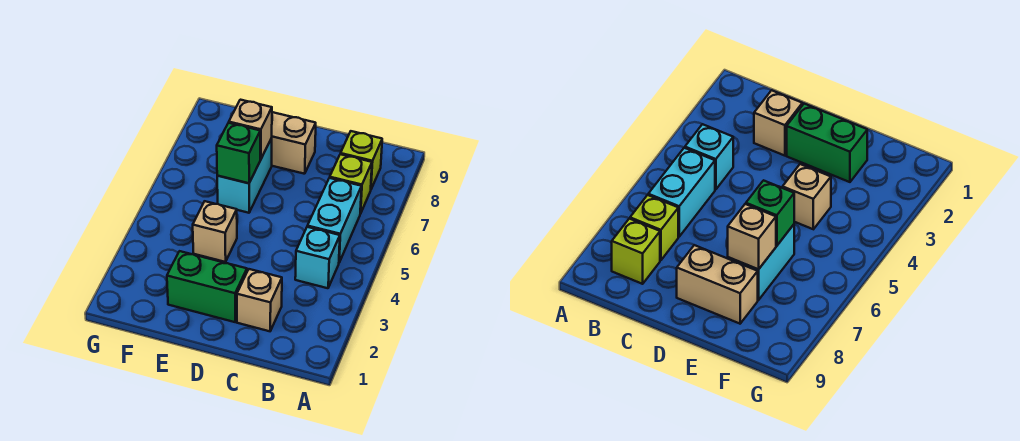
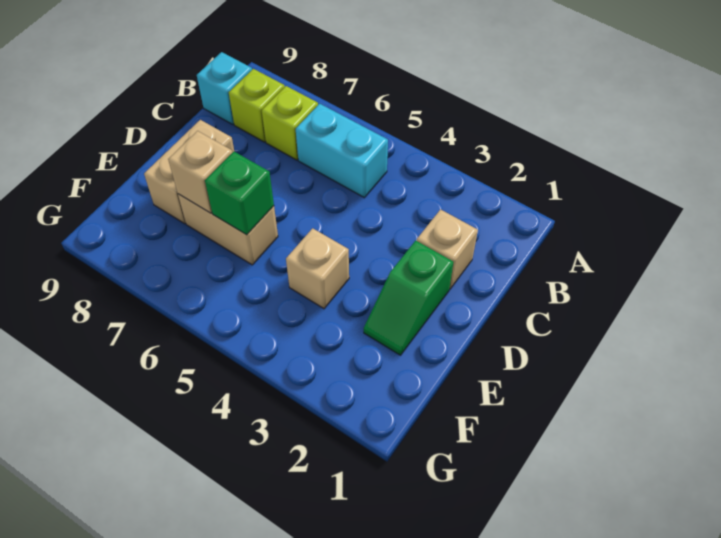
cyan brick B4 level 1 -> cyan brick B9 level 1
green brick D2:E2 level 1 -> green slope D2:E2 level 1 top D
cyan brick E6:E7 level 1 -> tan brick E6:E7 level 1

